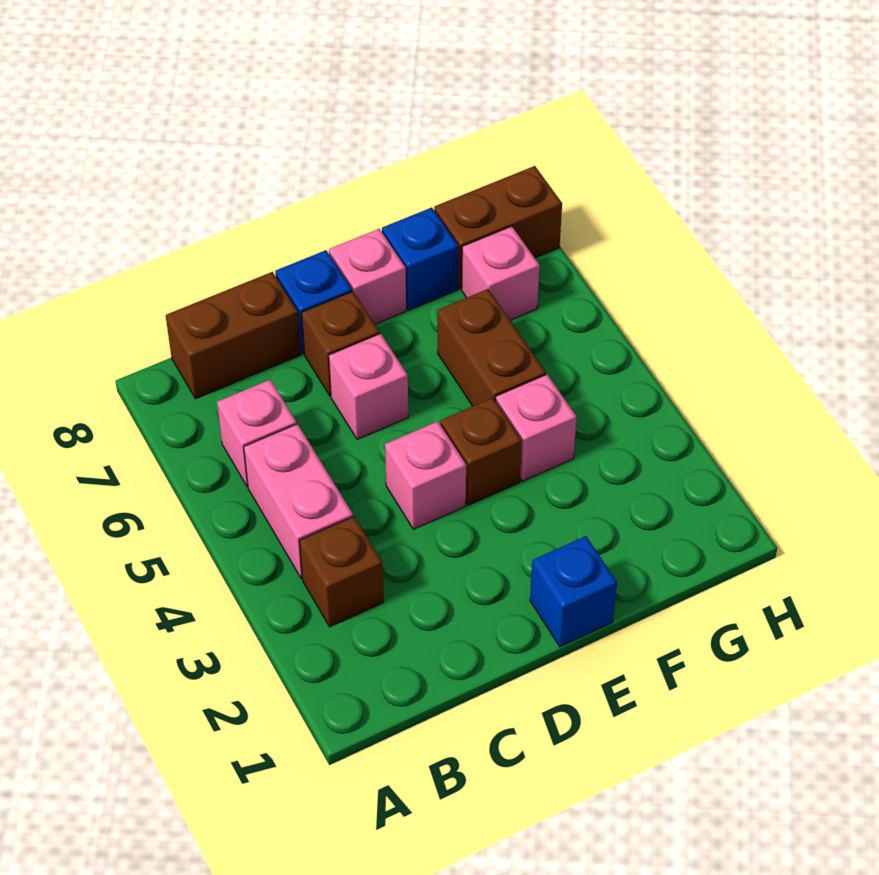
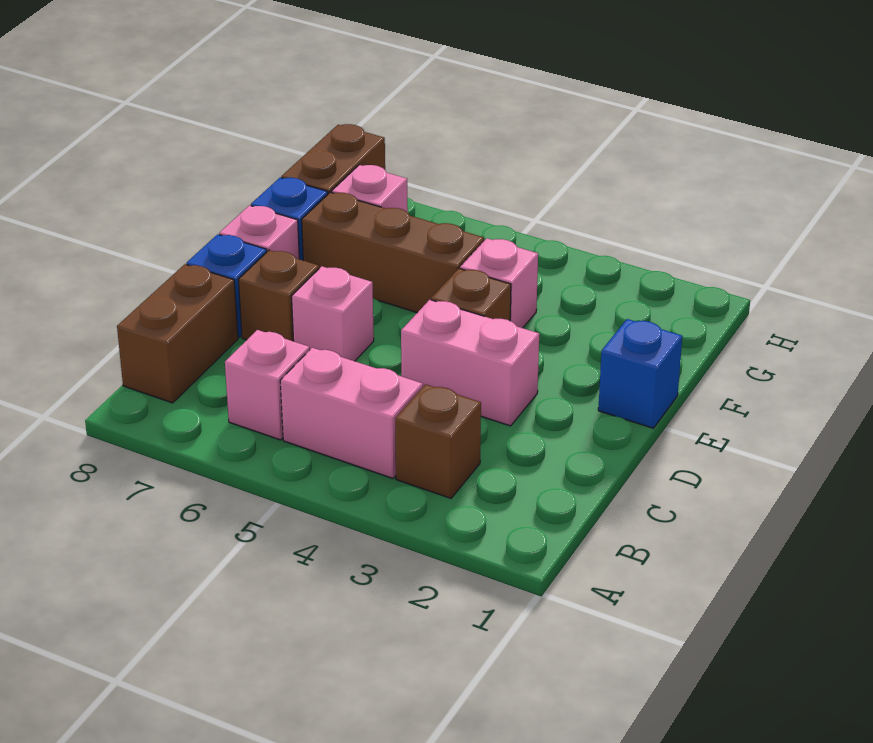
pink brick D4 level 1 -> pink brick D3:D4 level 1
brown brick F5:F6 level 1 -> brown brick F5:F7 level 1

